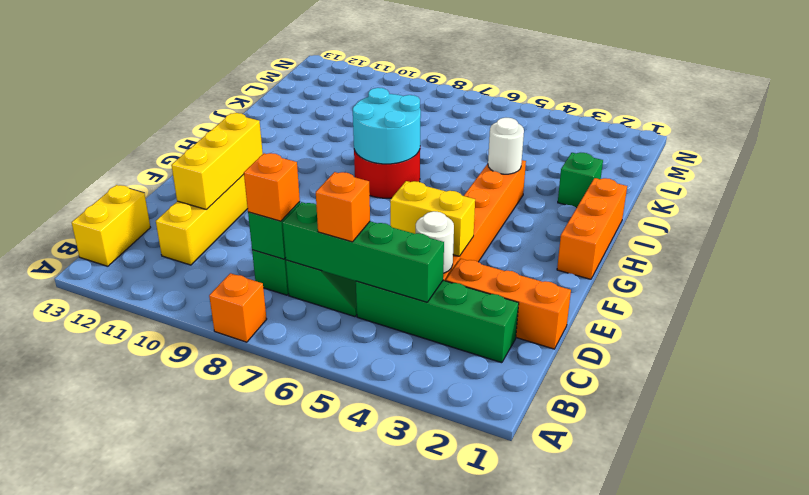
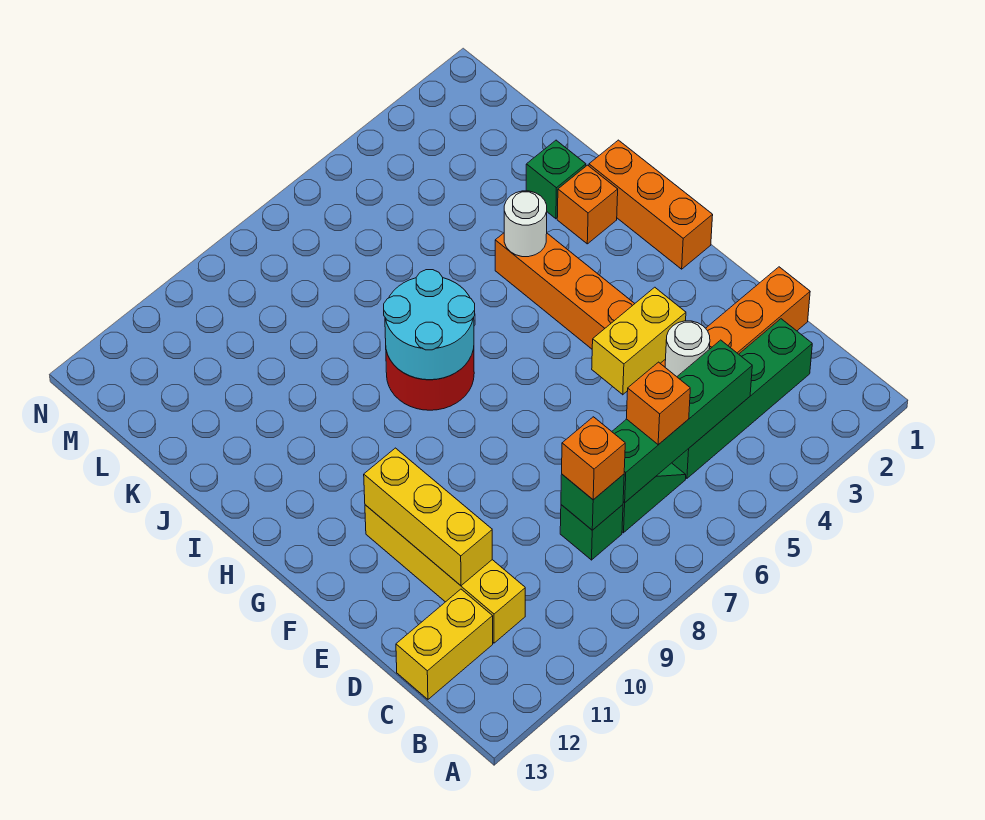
orange brick A8 level 1 -> orange brick I2 level 1
yellow brick B13:C13 level 1 -> yellow brick C12:C13 level 1

